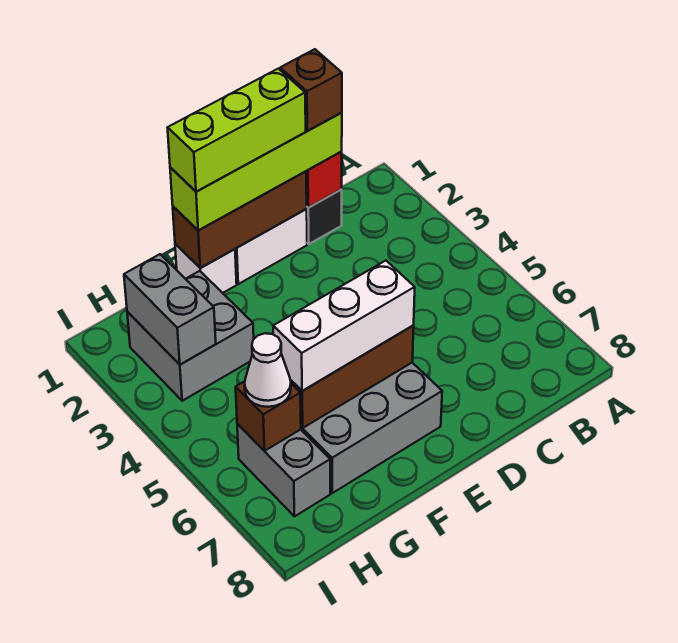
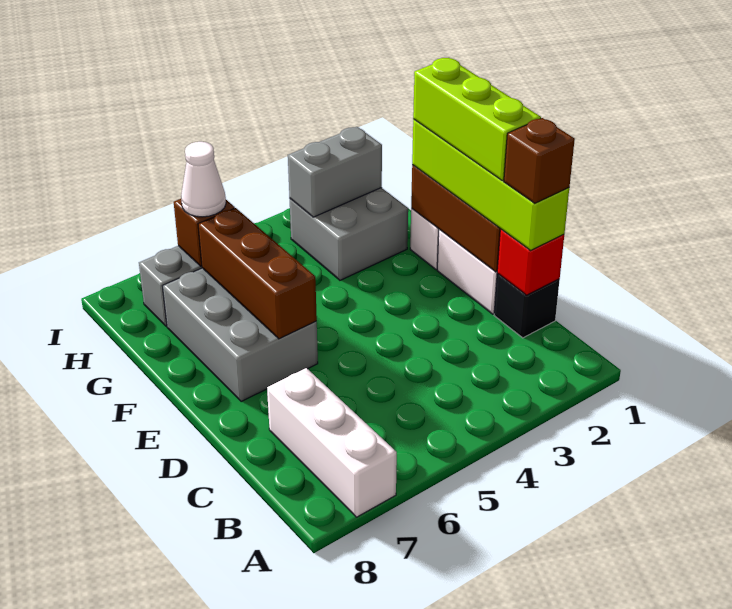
white brick E6:G6 level 3 -> white brick A7:C7 level 1

